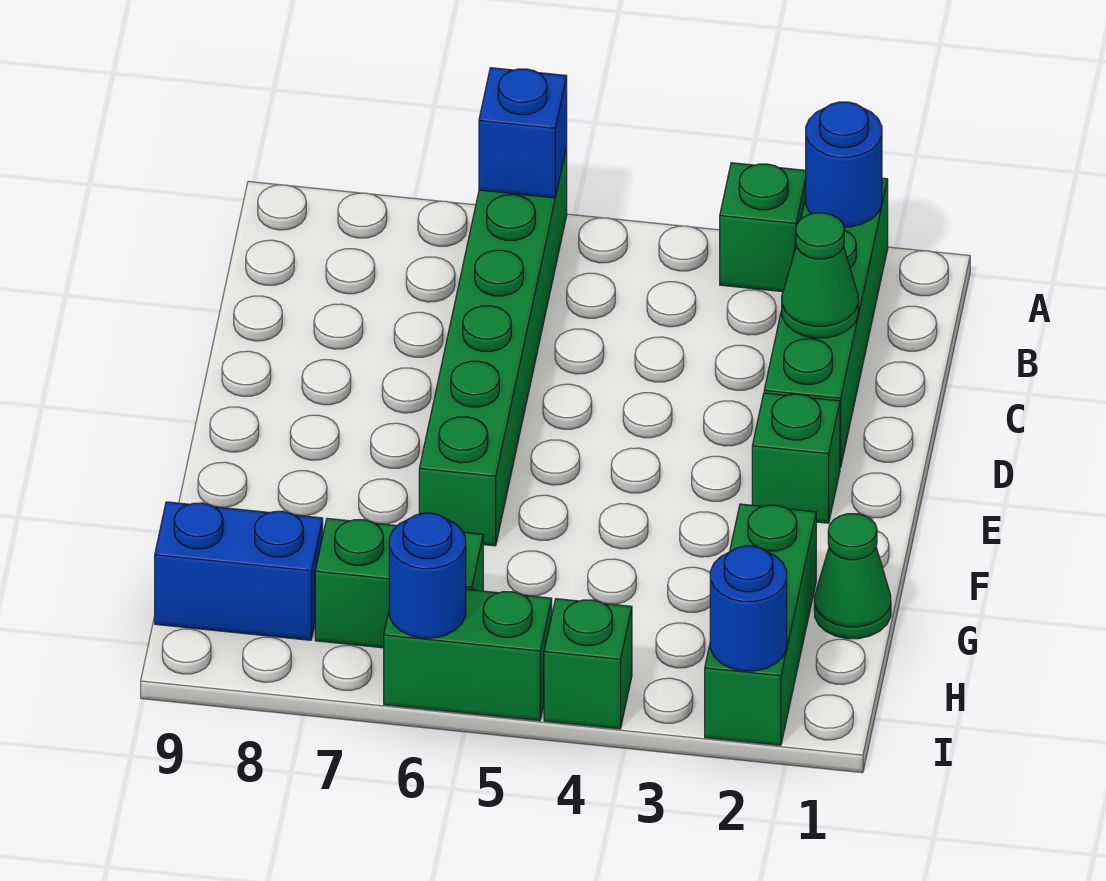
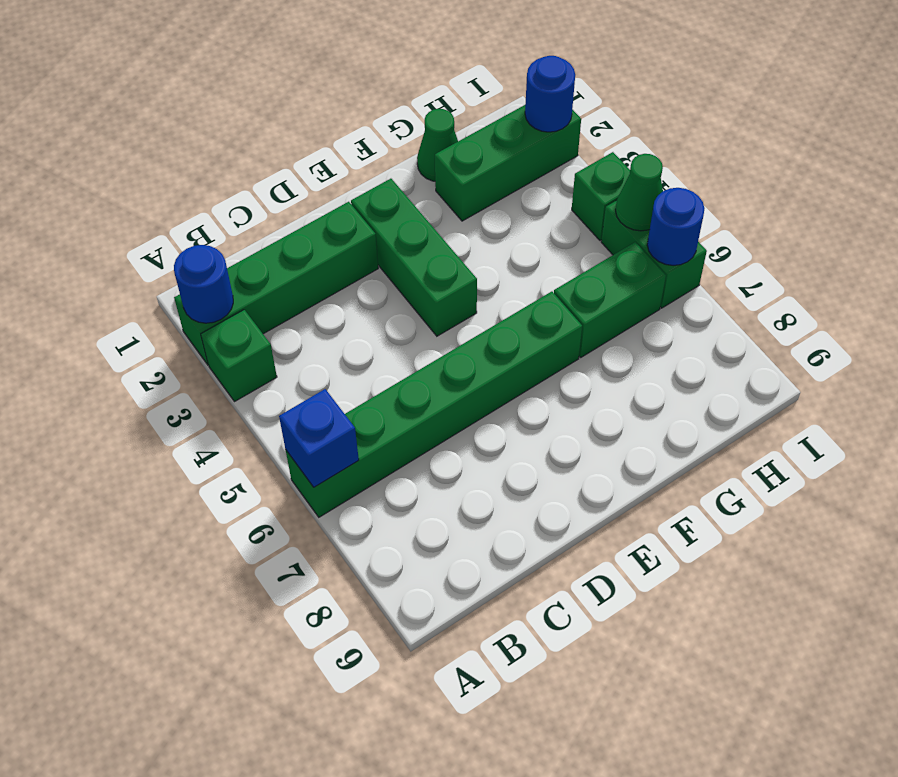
green cone C2 level 2 -> green cone I5 level 2
green brick E2 level 1 -> green brick E2:E4 level 1
green brick H6:H7 level 1 -> green brick G6:H6 level 1
blue brick H8:H9 level 1 -> none

